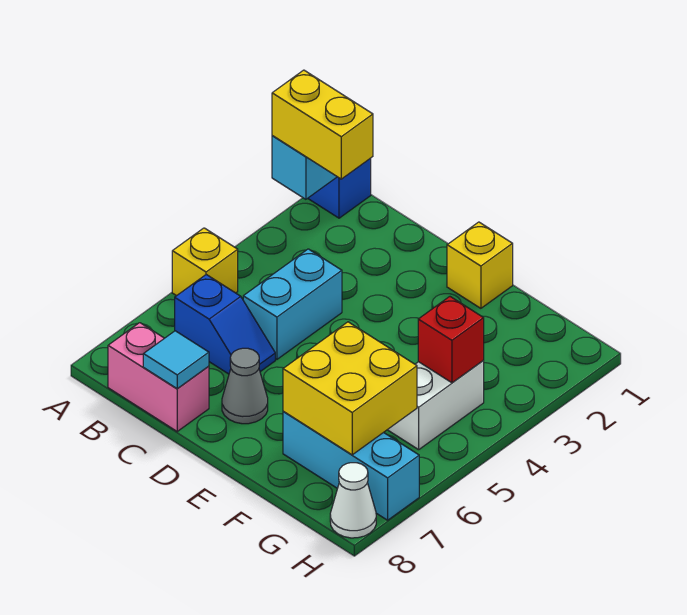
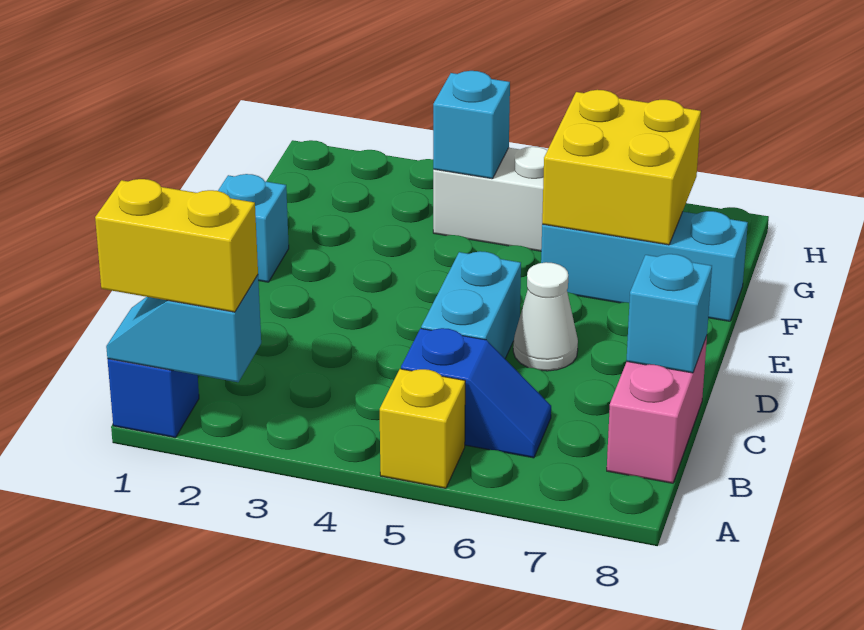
yellow brick A2:B2 level 3 -> yellow brick A1:A2 level 3
blue slope B6:C6 level 1 top B -> blue slope B5:B6 level 1 top 5
cyan brick C4:C5 level 1 -> cyan brick C5:D5 level 1
cyan tile C8 level 2 -> cyan brick C8 level 2
grey cone D7 level 1 -> none
yellow brick E1 level 1 -> cyan brick E1 level 1
cyan brick F7:H7 level 1 -> cyan brick F6:F8 level 1
red brick G4 level 2 -> cyan brick G4 level 2
white cone H8 level 1 -> white cone D6 level 1

